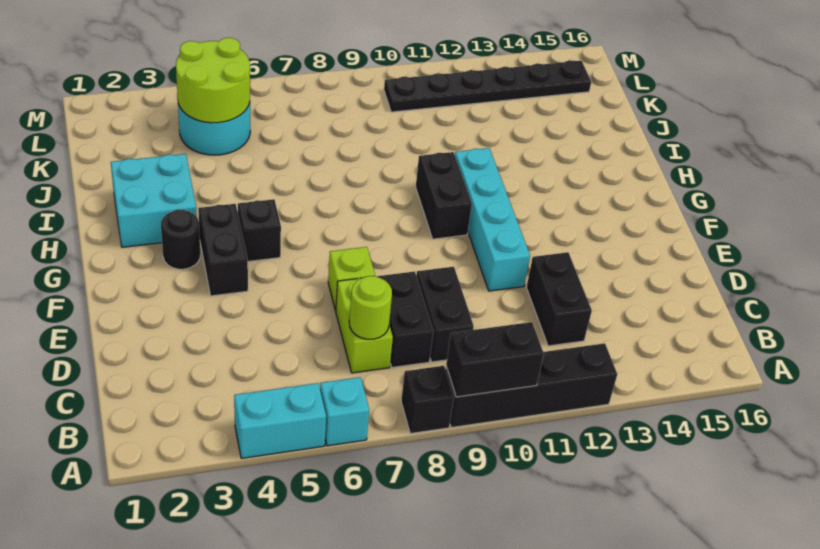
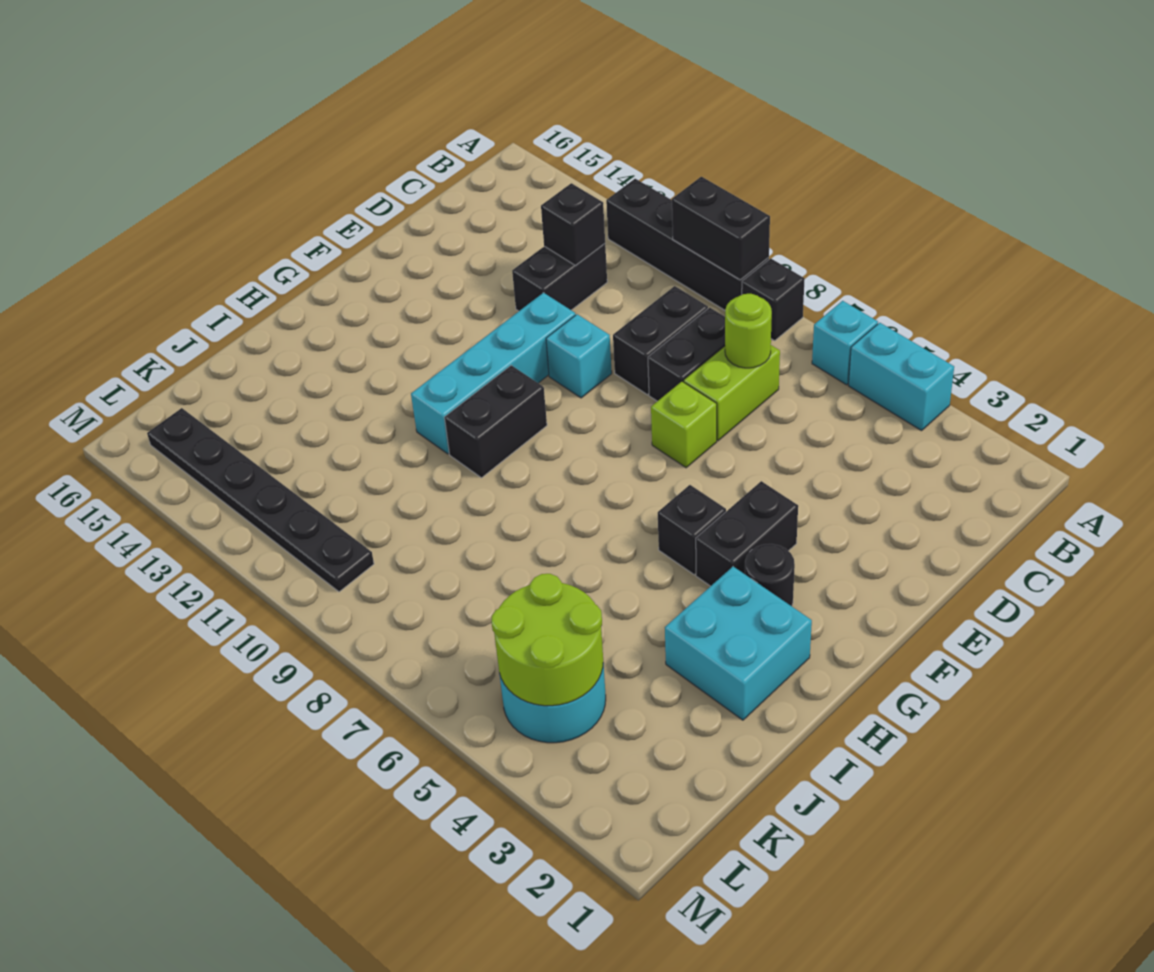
none -> black brick C12 level 2
none -> cyan brick E10 level 1

